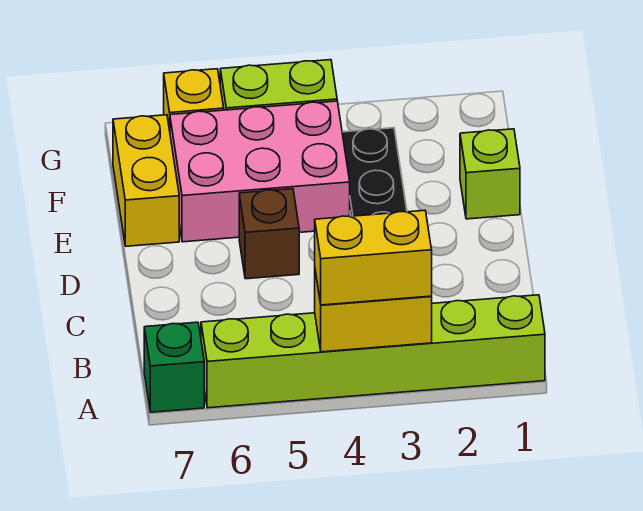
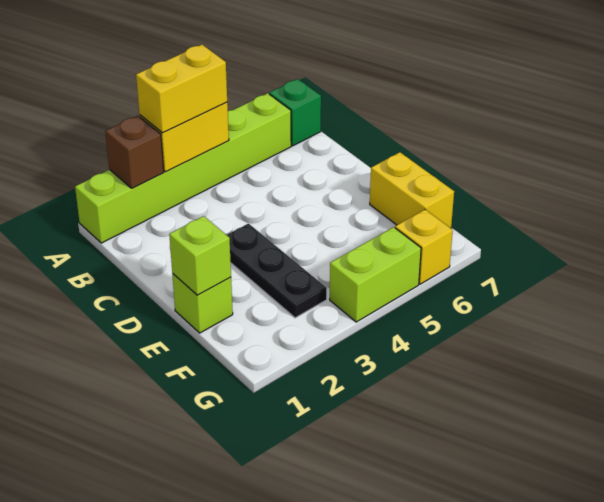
brown brick D5 level 1 -> brown brick A2 level 2
none -> lime brick E1 level 2
pink brick E4:F6 level 1 -> none

